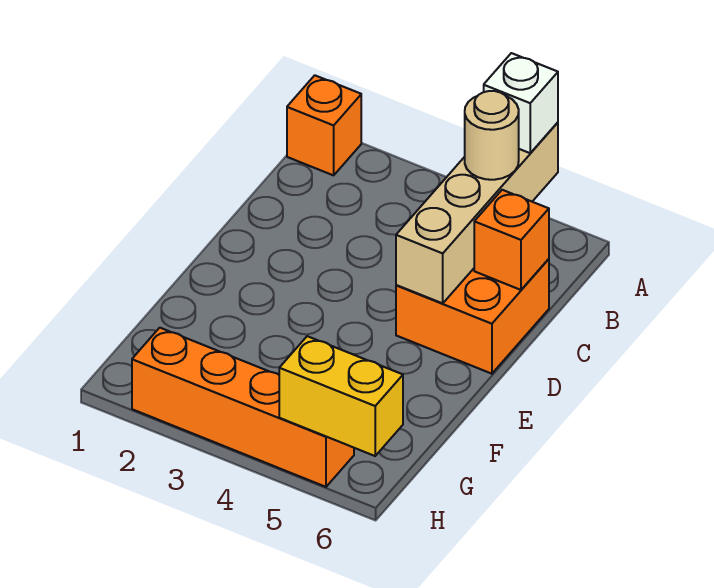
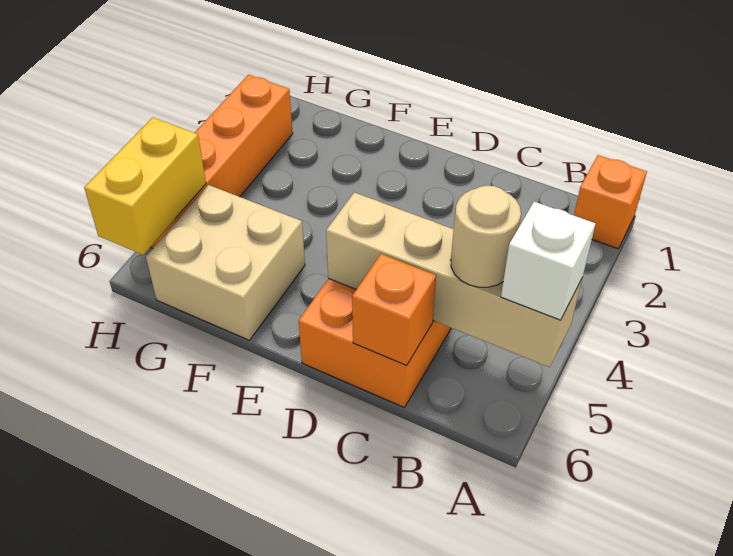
none -> tan brick F5:G6 level 1

